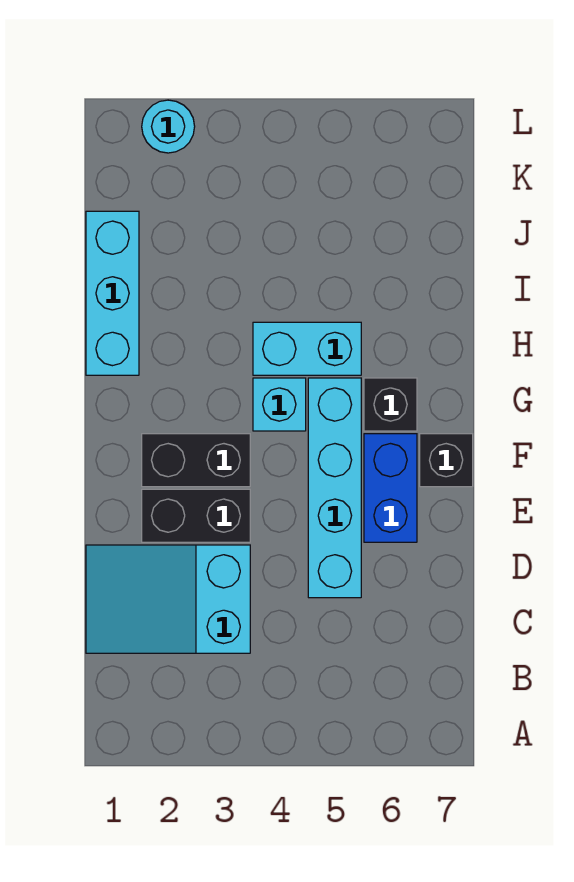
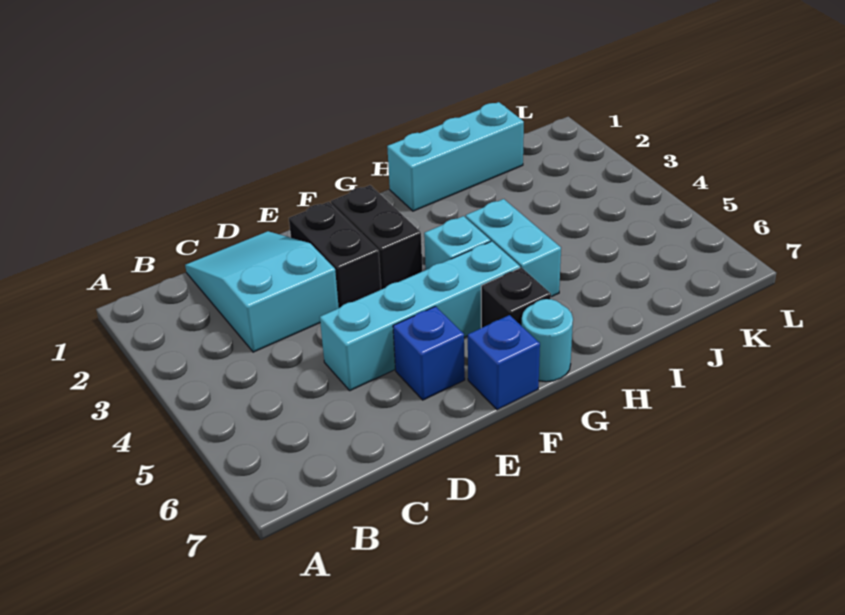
blue brick E6:F6 level 1 -> blue brick E6 level 1
black brick F7 level 1 -> blue brick F7 level 1
cyan round brick L2 level 1 -> cyan round brick G7 level 1

